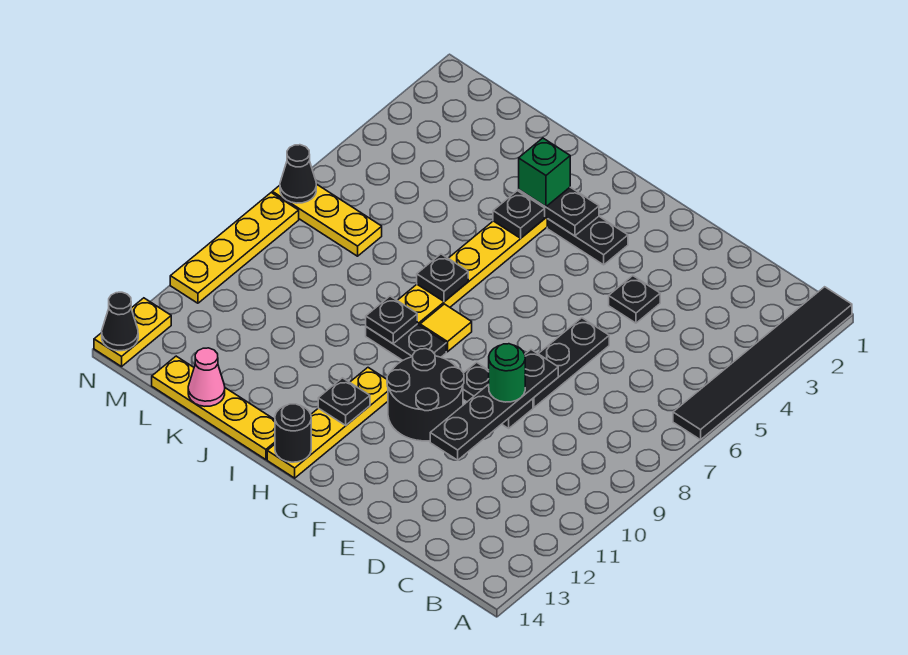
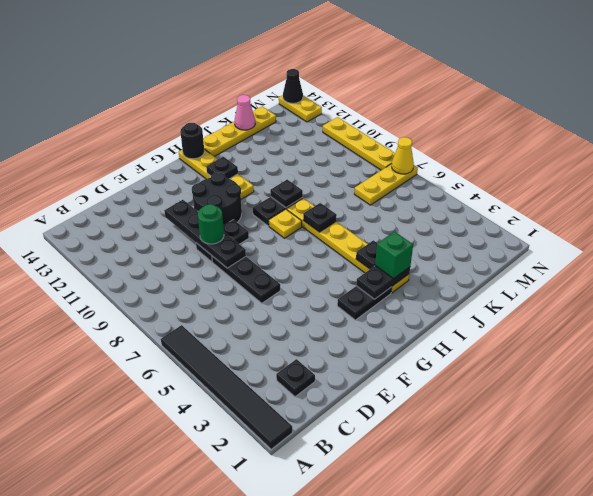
black plate E4 level 1 -> black plate C2 level 1
yellow tile H8 level 1 -> yellow plate H8 level 1
black cone N7 level 2 -> yellow cone N7 level 2

